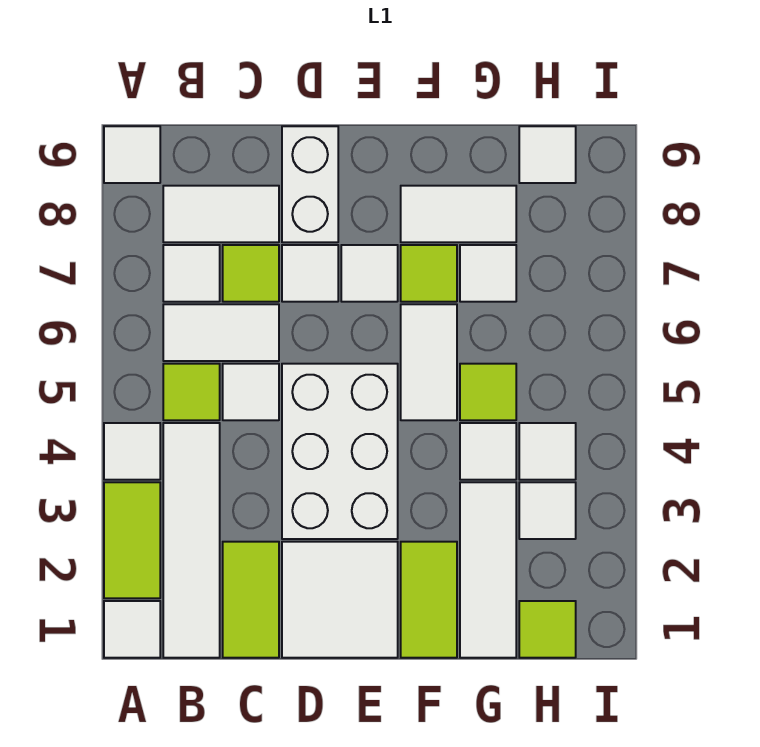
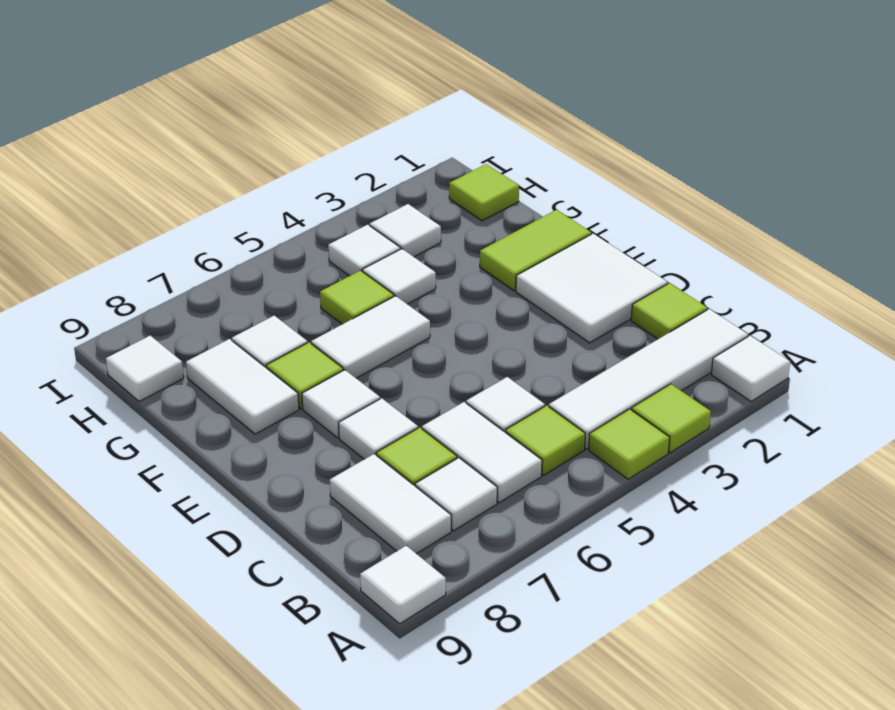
lime tile A2:A3 level 1 -> lime tile A3 level 1
white tile A4 level 1 -> lime tile A4 level 1
lime tile C1:C2 level 1 -> lime tile C1 level 1
white brick D3:E5 level 1 -> none
white brick D8:D9 level 1 -> none
white tile G1:G3 level 1 -> none

